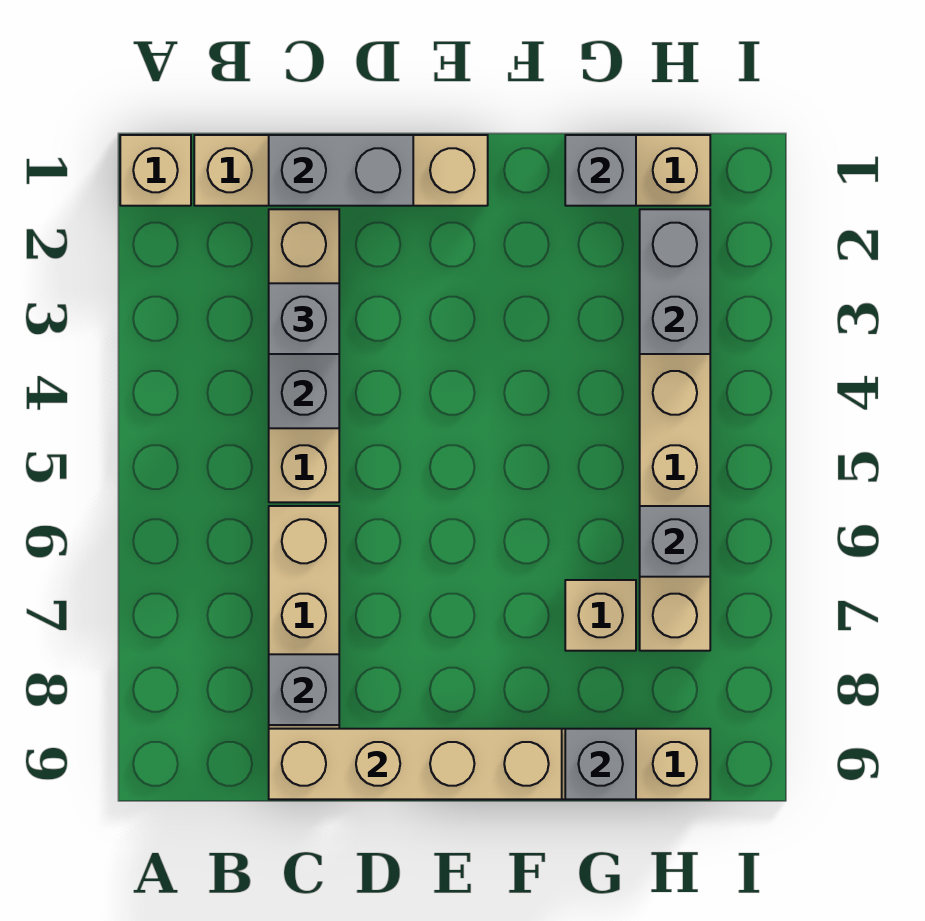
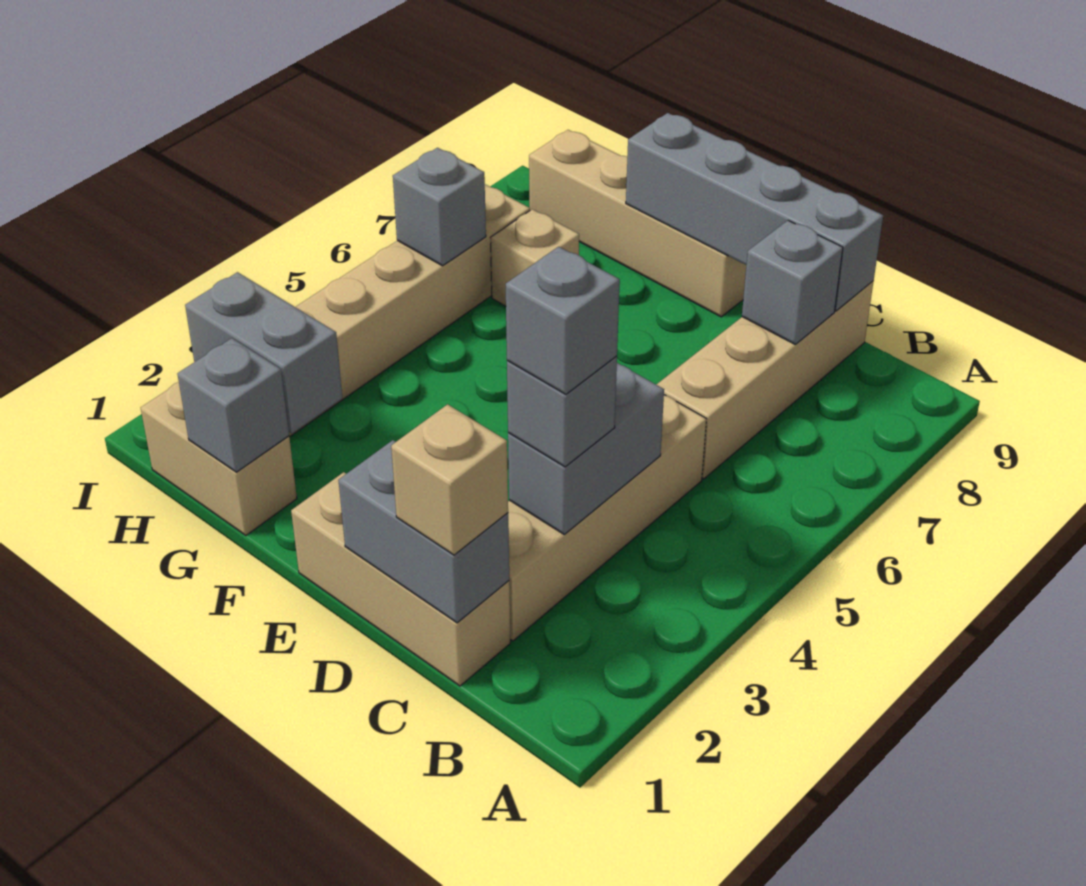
tan brick A1 level 1 -> tan brick C1 level 3
tan brick B1:E1 level 1 -> tan brick C1:E1 level 1
tan brick C9:F9 level 2 -> grey brick C9:F9 level 2
grey brick G9 level 2 -> grey brick C3 level 4
grey brick H2:H3 level 2 -> grey brick G2:H2 level 2

